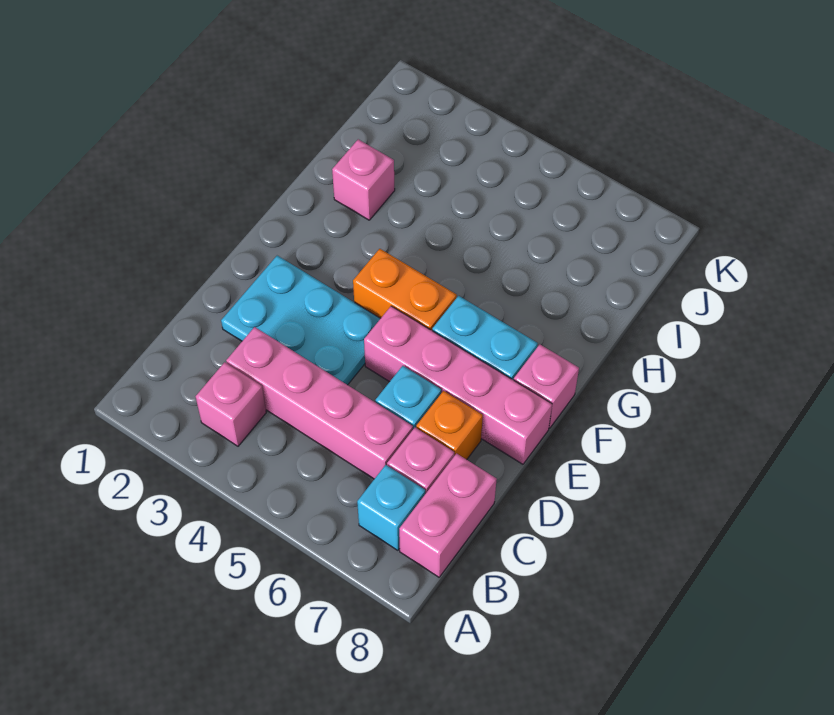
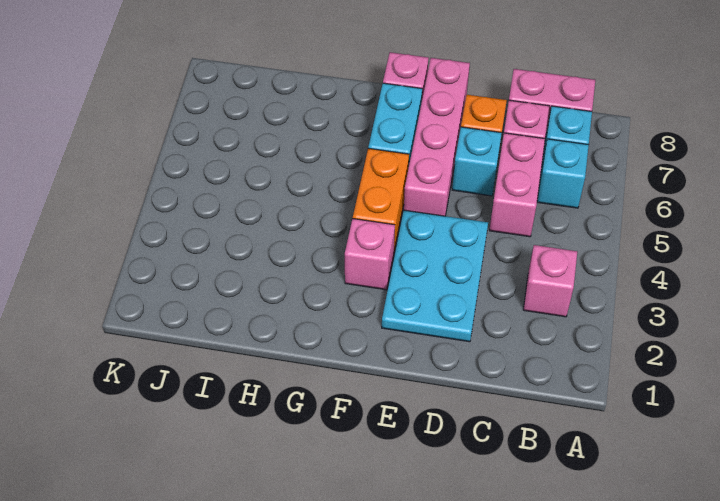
none -> cyan brick B6 level 1
pink brick C3:C6 level 1 -> pink brick C5:C6 level 1
pink brick H2 level 1 -> pink brick F3 level 1

